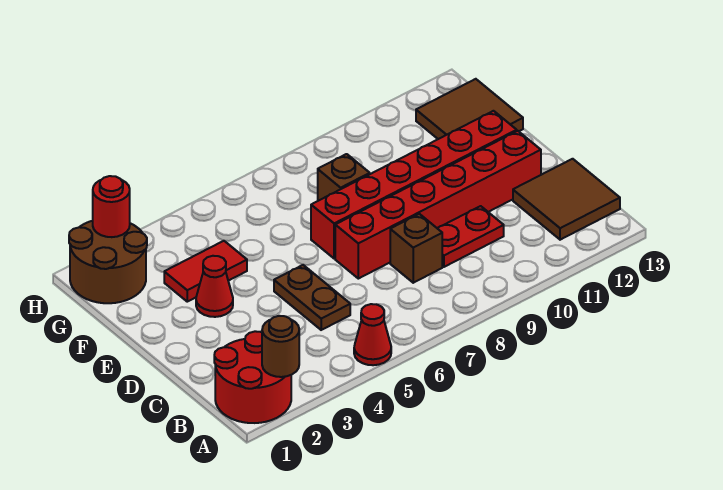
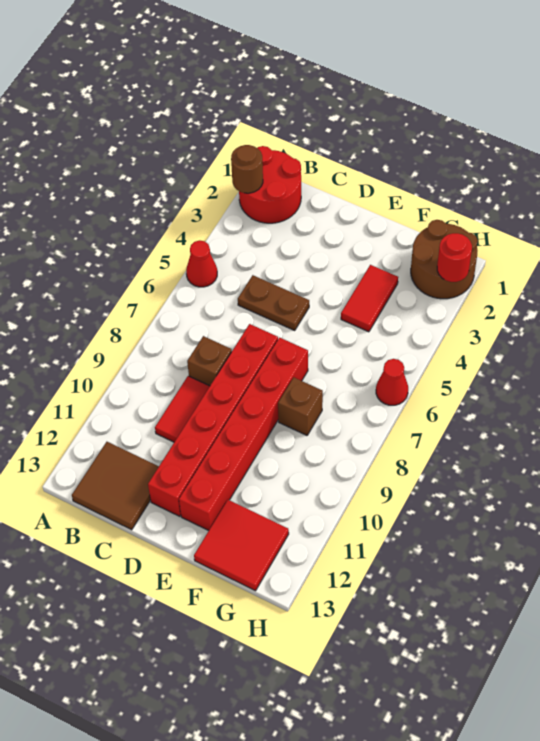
red plate C9:C10 level 1 -> red tile C9:C10 level 1
red cone E3 level 1 -> red cone H6 level 1
brown tile F12:G13 level 1 -> red tile F12:G13 level 1

